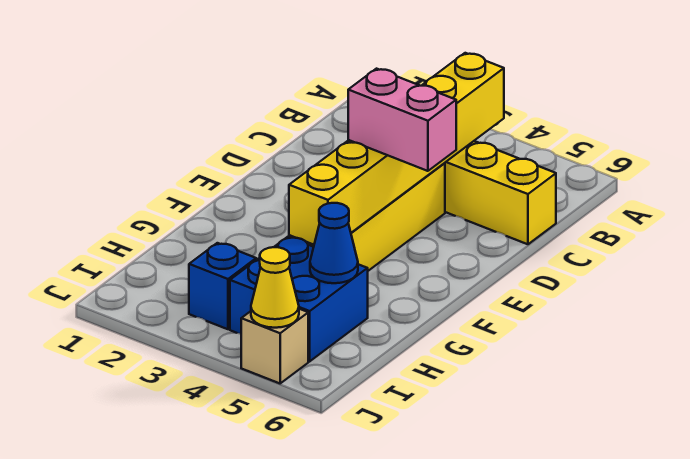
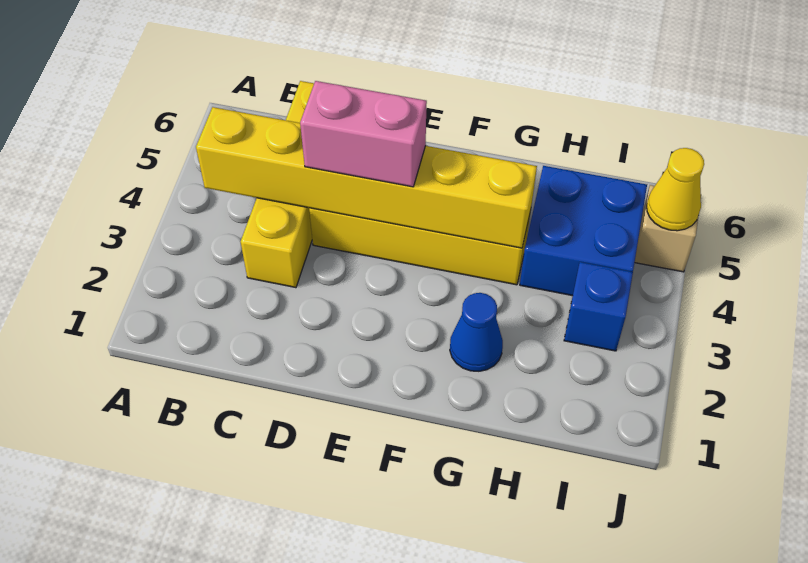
pink brick E4:E5 level 3 -> pink brick D4:E4 level 3
blue cone H5 level 2 -> blue cone G2 level 1

